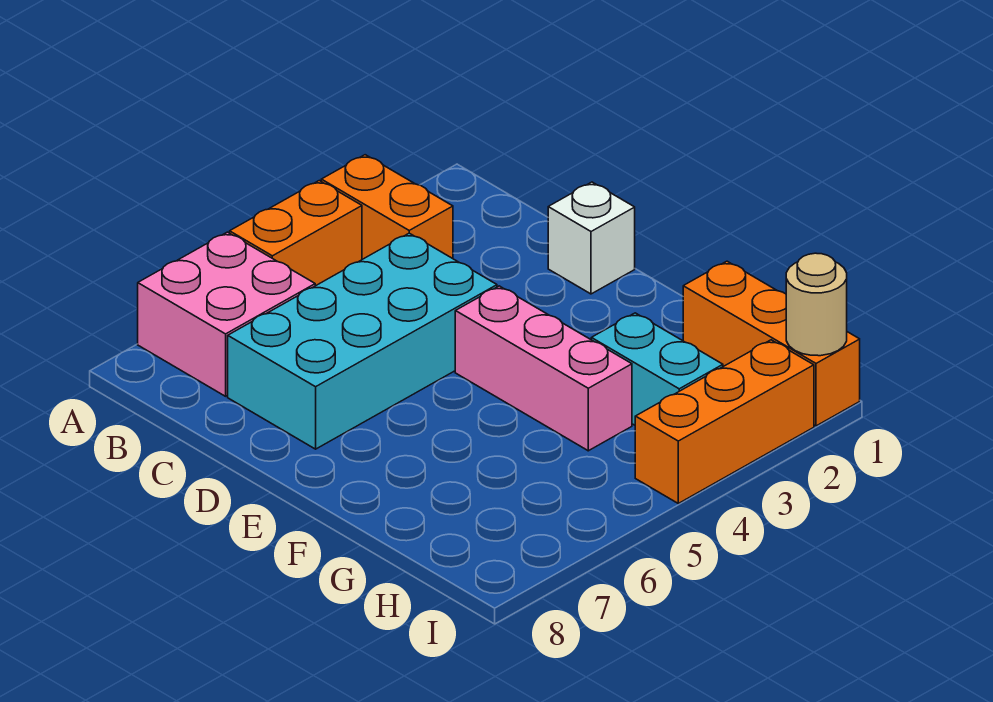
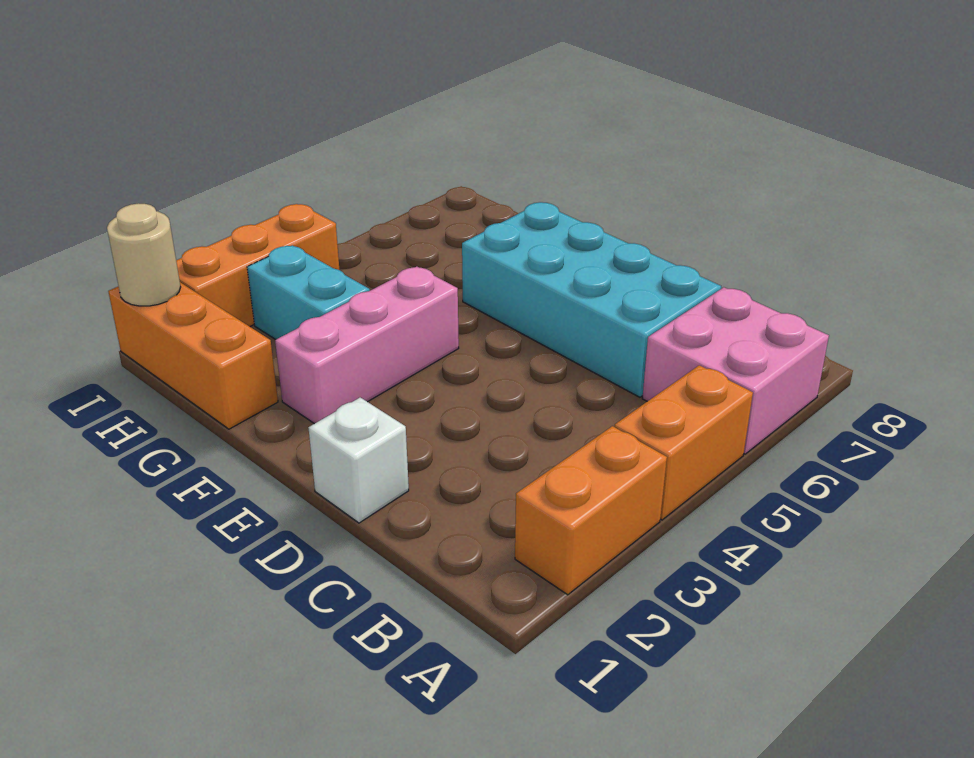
orange brick A3:B3 level 1 -> orange brick A2:A3 level 1
cyan brick C4:D7 level 1 -> cyan brick C6:F7 level 1
pink brick E4:G4 level 1 -> pink brick F2:F4 level 1

